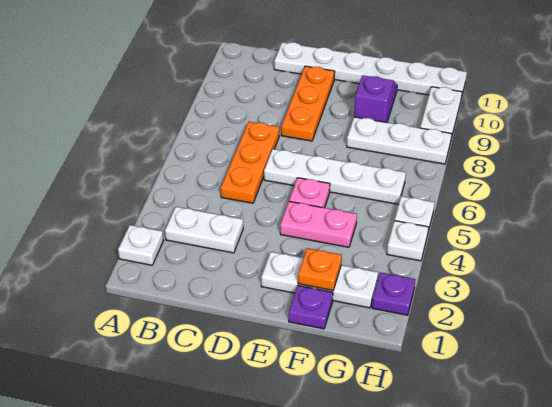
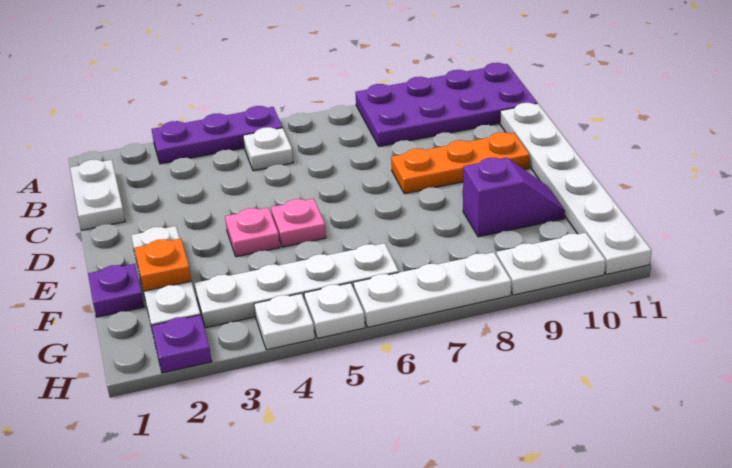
white plate A2 level 1 -> white plate B5 level 1
none -> purple plate A3:A5 level 1
none -> purple plate A8:B11 level 1
white plate B3:C3 level 1 -> white plate B1:C1 level 1
orange plate C5:C7 level 1 -> none
white plate D6:G6 level 1 -> white plate G3:G6 level 1
pink plate E4:F4 level 1 -> pink plate E4 level 1
white plate F8:H8 level 1 -> white plate H6:H8 level 1

